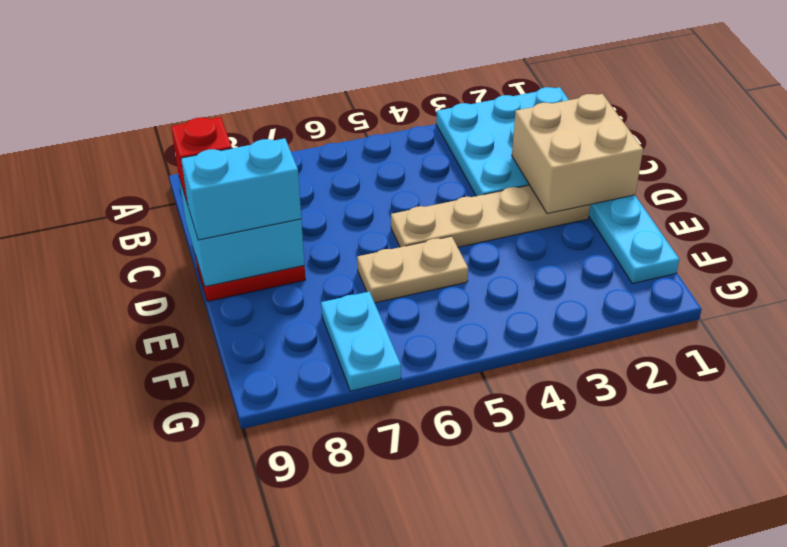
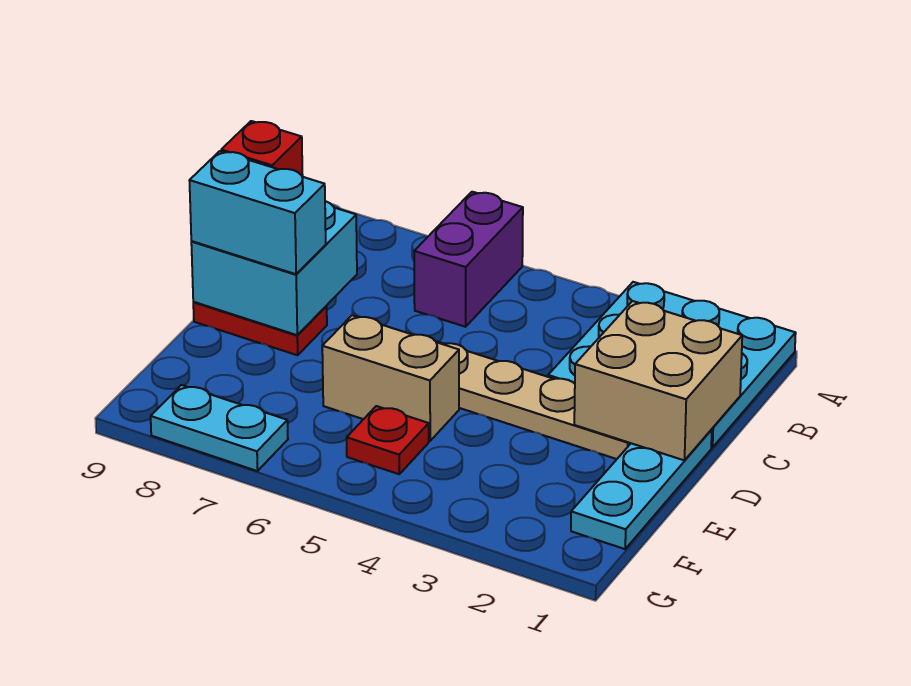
none -> purple brick A6:B6 level 1
tan plate E5:E6 level 1 -> tan brick E5:E6 level 1
none -> red plate F5 level 1
cyan plate F7:G7 level 1 -> cyan plate G7:G8 level 1

